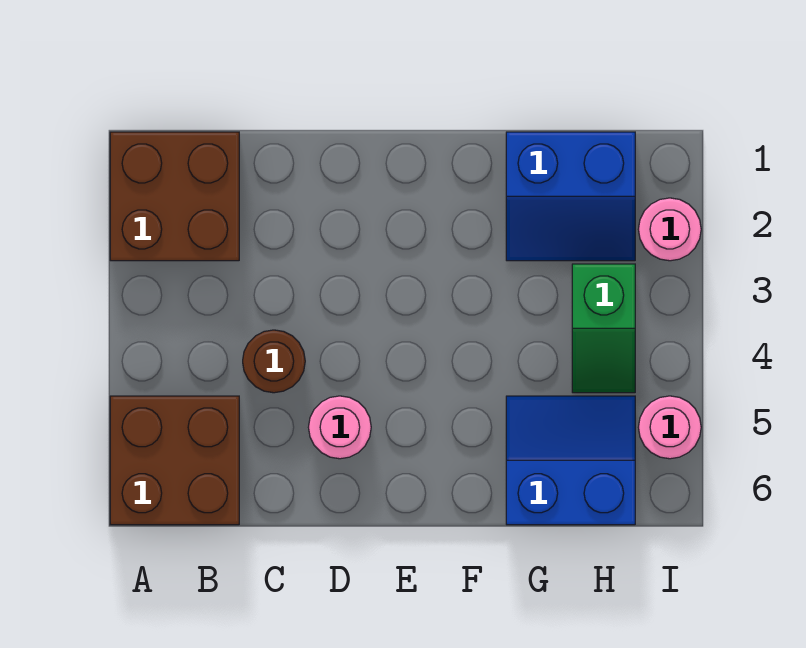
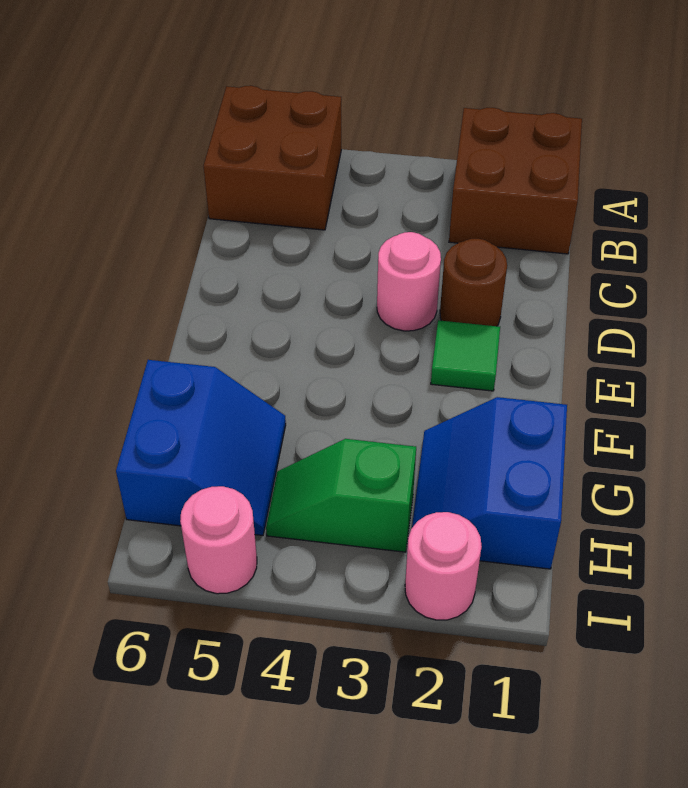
brown round brick C4 level 1 -> brown round brick D2 level 1
pink round brick D5 level 1 -> pink round brick D3 level 1
none -> green tile E2 level 1

